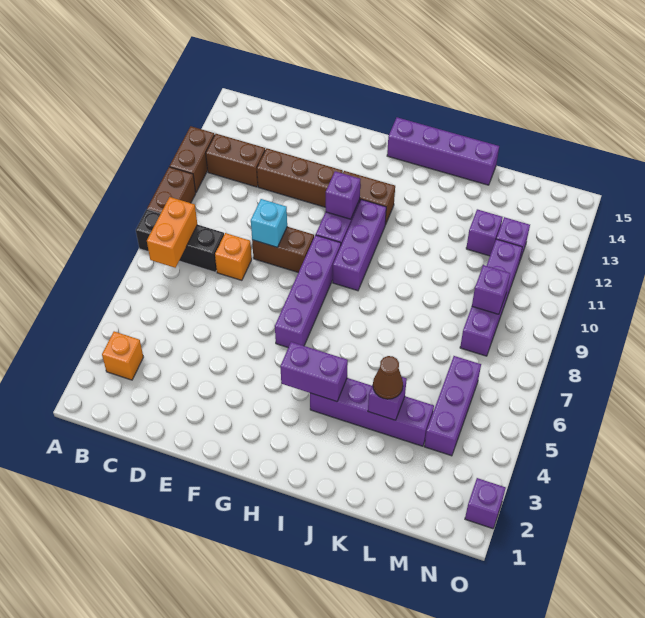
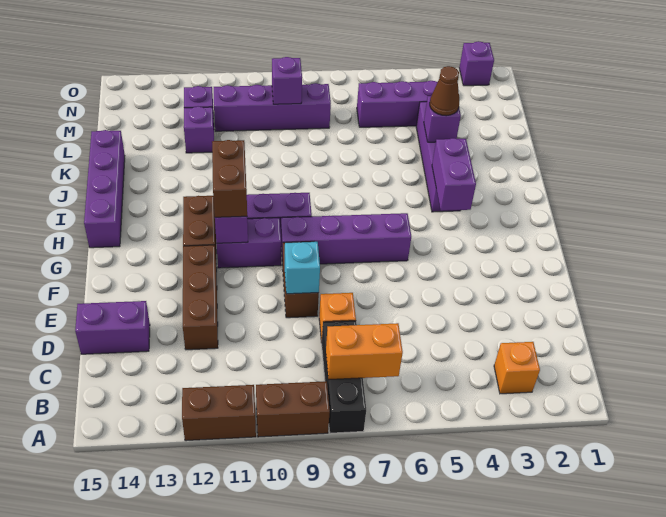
brown brick B12:C12 level 1 -> brown brick G11:H11 level 3
none -> purple brick D14:D15 level 1

